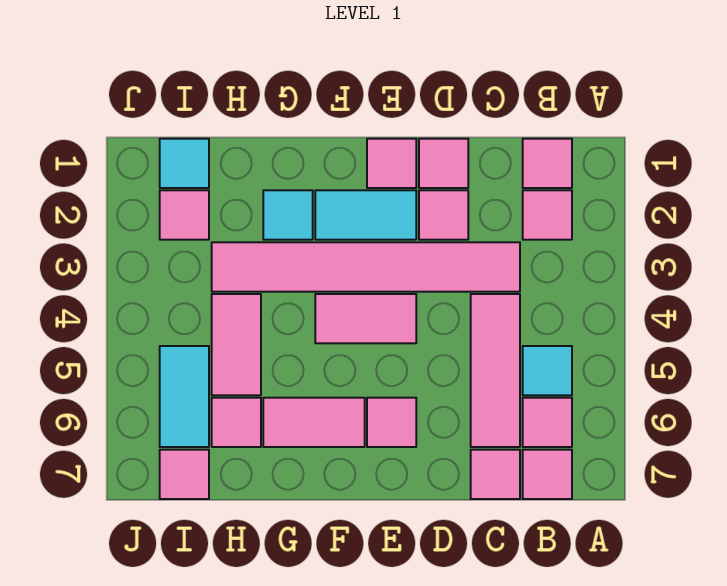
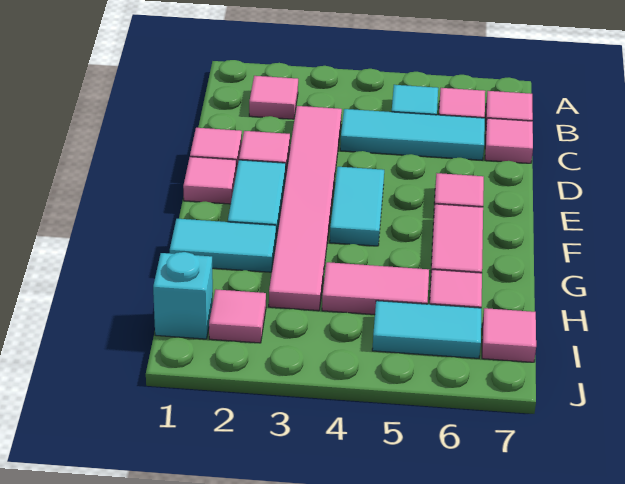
pink tile B1 level 1 -> none
pink tile C4:C6 level 1 -> cyan tile C4:C6 level 1
pink tile E4:F4 level 1 -> cyan tile E4:F4 level 1
cyan tile G2 level 1 -> cyan tile G1:G2 level 1
cyan tile I1 level 1 -> cyan brick I1 level 1

